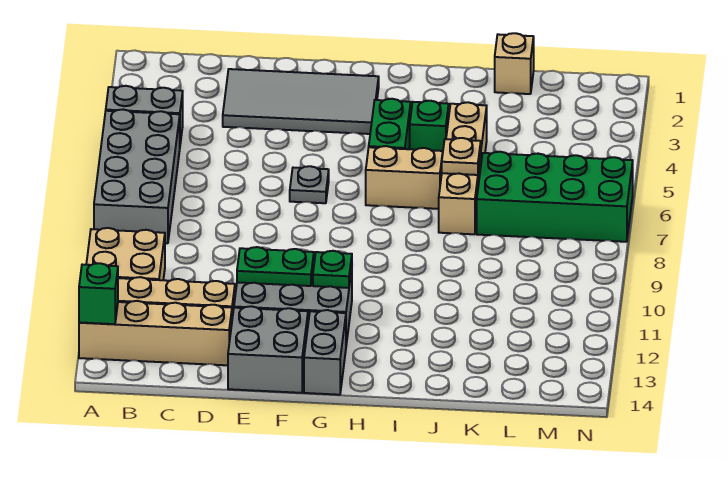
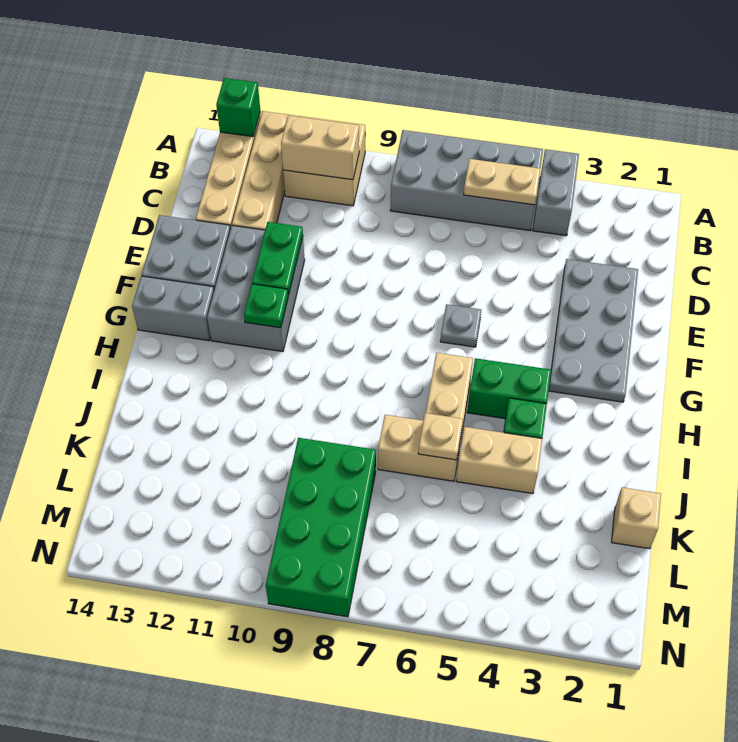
none -> tan plate B5:B6 level 2
none -> tan brick B10:B11 level 2
grey tile D2:G3 level 1 -> grey plate D2:G3 level 1
green brick K6:N7 level 1 -> green brick K8:N9 level 1

